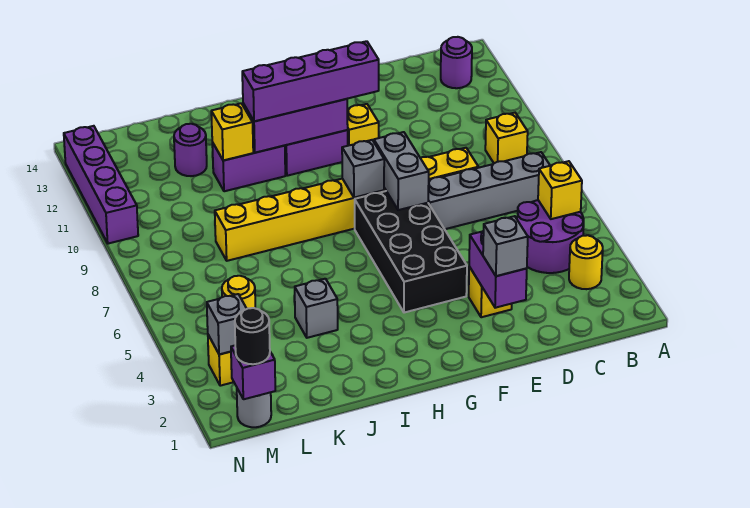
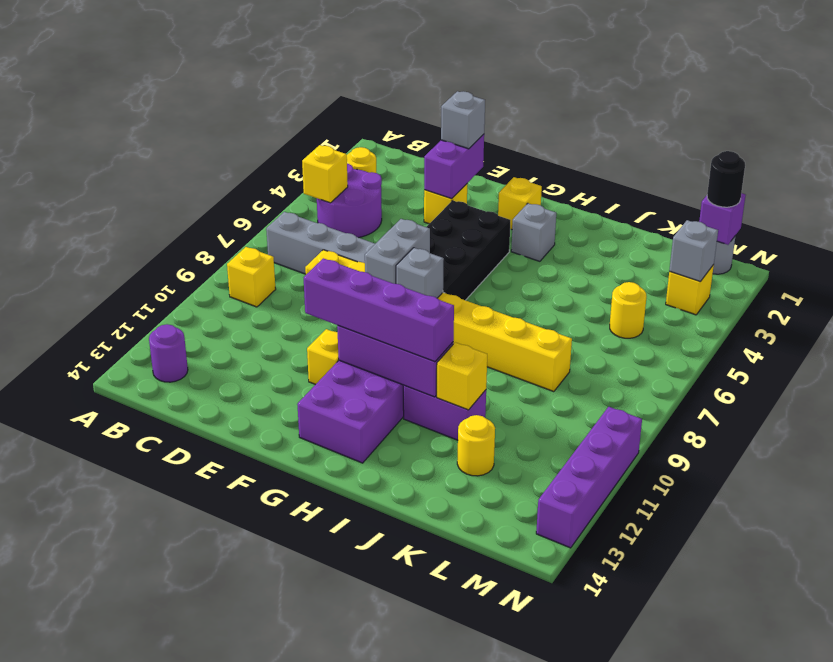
none -> yellow brick G2 level 1
grey brick J4 level 1 -> grey brick H3 level 1
purple round brick K12 level 1 -> yellow round brick K12 level 1

